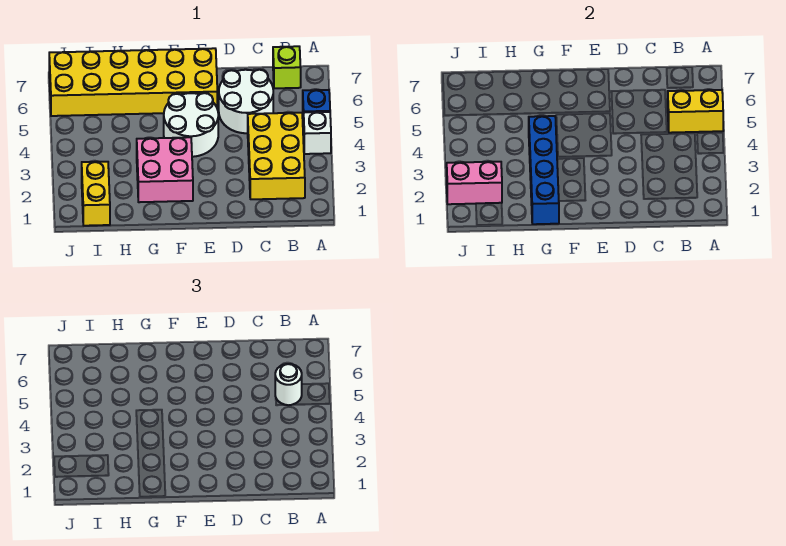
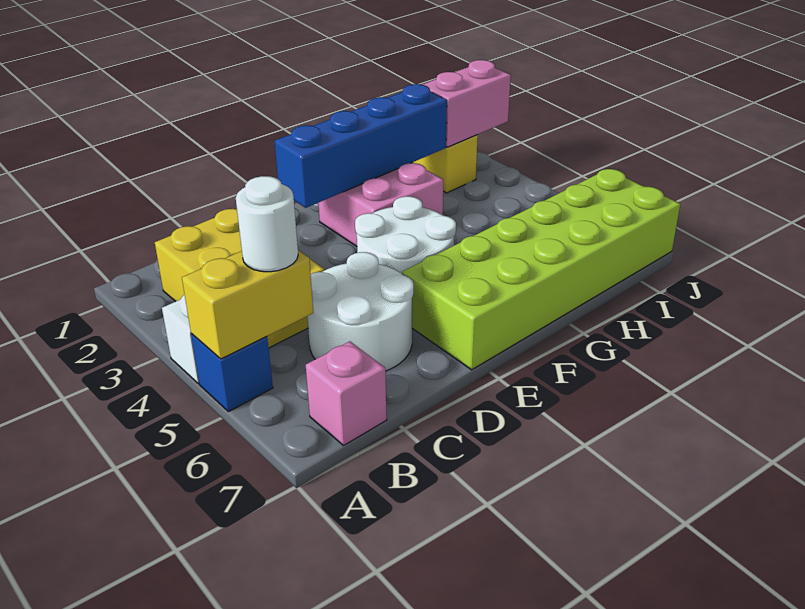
lime brick B7 level 1 -> pink brick B7 level 1
yellow brick E6:J7 level 1 -> lime brick E6:J7 level 1
blue brick G1:G4 level 2 -> blue brick E2:H2 level 2

